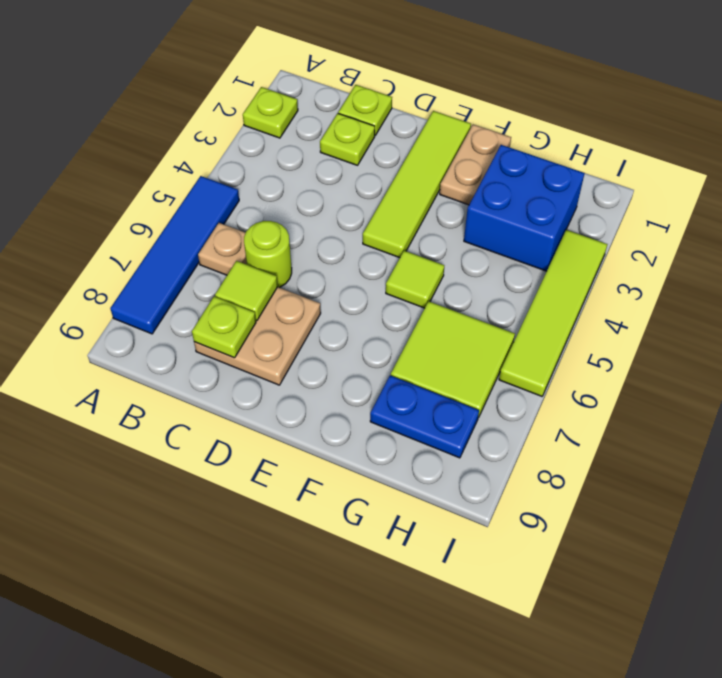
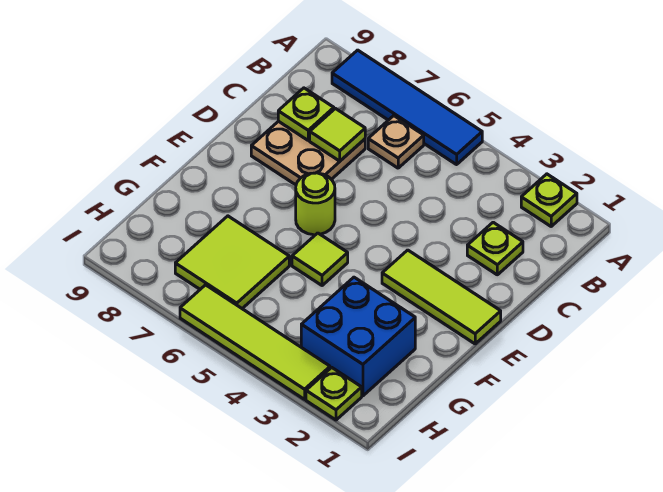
lime plate C1 level 1 -> lime plate I2 level 1
lime round brick C6 level 1 -> lime round brick E6 level 1
lime tile E1:E4 level 1 -> lime tile E1:E3 level 1
tan plate F1:F2 level 1 -> none
blue plate G8:H8 level 1 -> none

